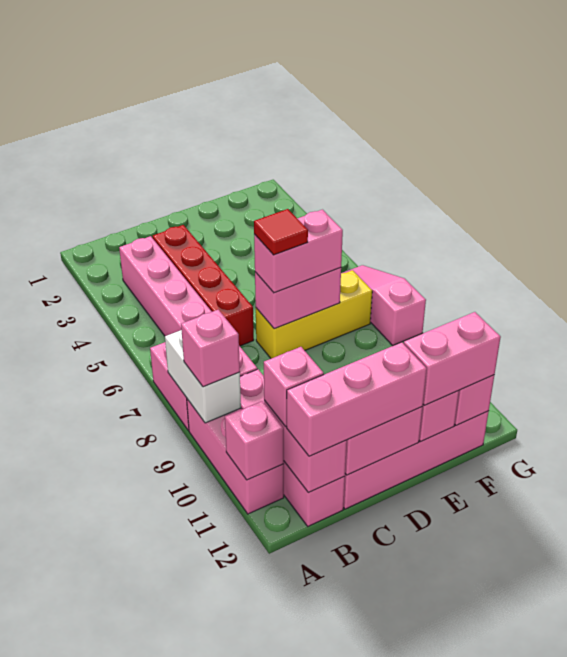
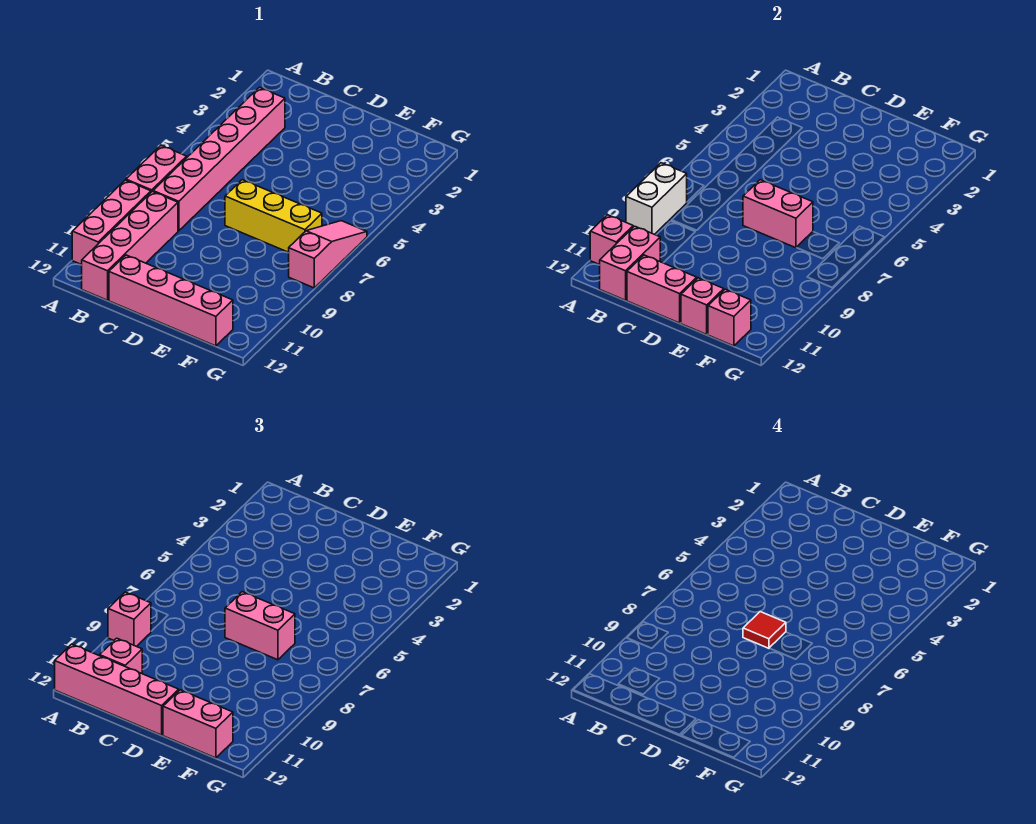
pink brick B12:D12 level 3 -> pink brick A12:D12 level 3
red brick C3:C6 level 1 -> none

